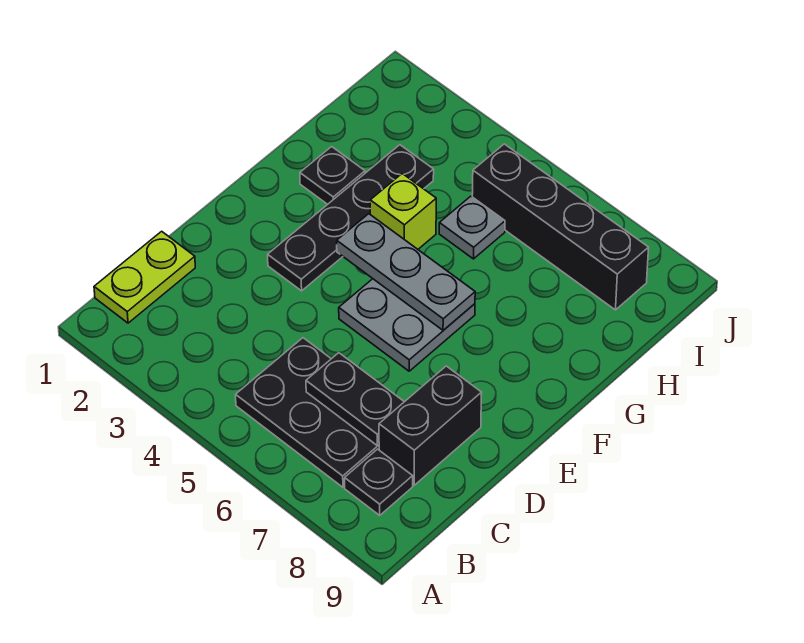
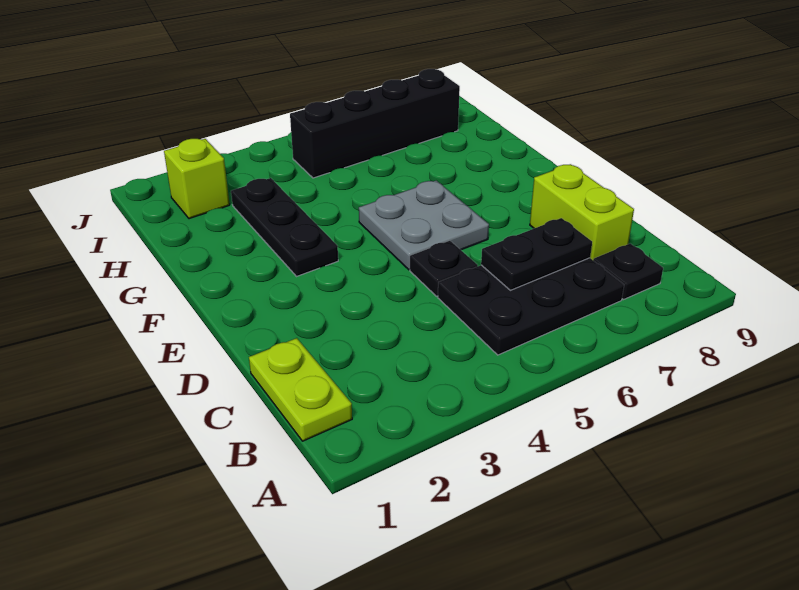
black brick C8:D8 level 1 -> lime brick C8:D8 level 1
black plate E3:H3 level 1 -> black plate F3:H3 level 1
grey plate F4:F6 level 2 -> none
black plate G2 level 1 -> black plate D5 level 1
lime brick G4 level 1 -> lime brick I2 level 1
grey plate H5 level 1 -> none

